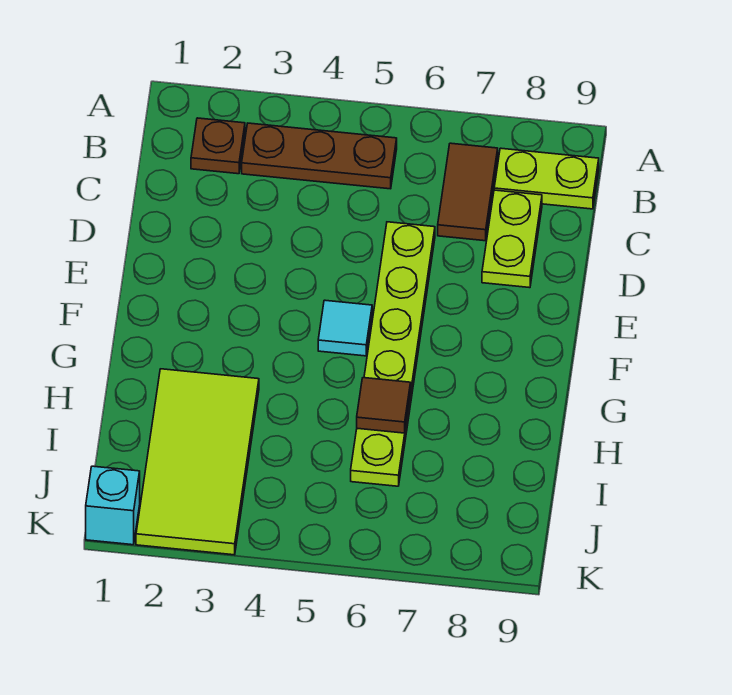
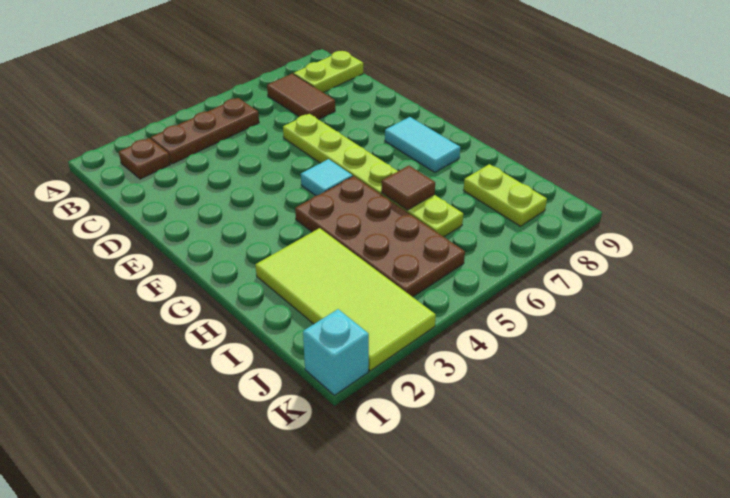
lime plate C8:D8 level 1 -> lime plate I8:J8 level 1
none -> cyan tile F8:G8 level 1
none -> brown plate G4:J5 level 1

